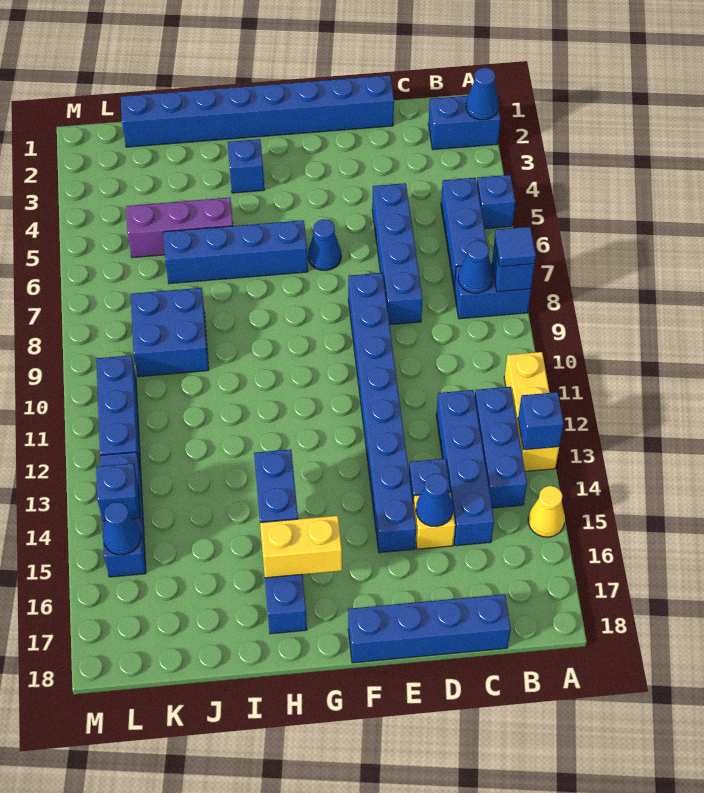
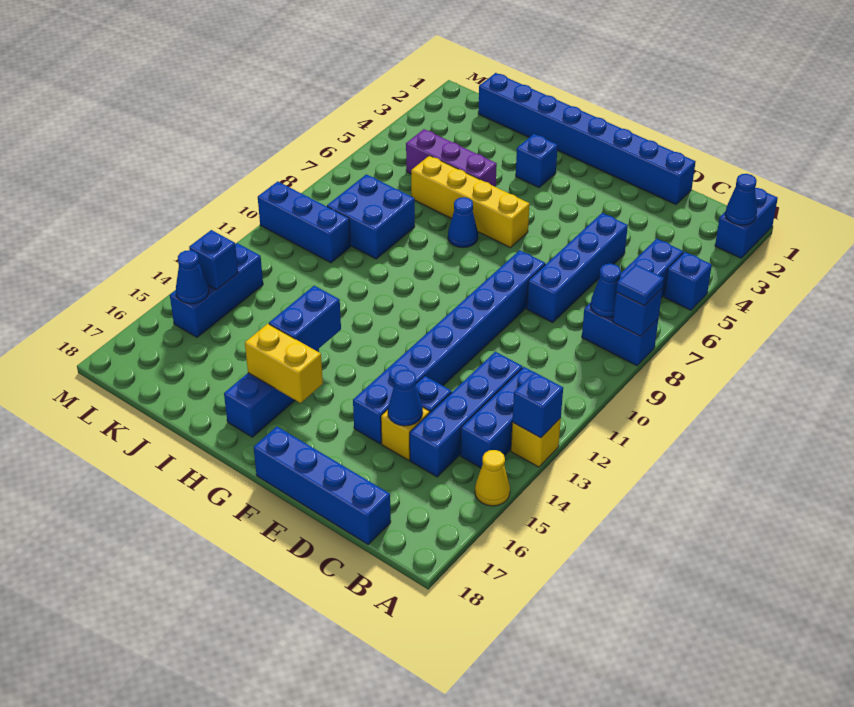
blue brick A2:B2 level 1 -> blue brick A1:A2 level 1
yellow brick A11:A13 level 1 -> yellow brick A13 level 1
blue cone F6 level 1 -> blue cone H7 level 1
blue brick G6:J6 level 1 -> yellow brick G6:J6 level 1
blue brick L10:L12 level 1 -> blue brick K10:M10 level 1

